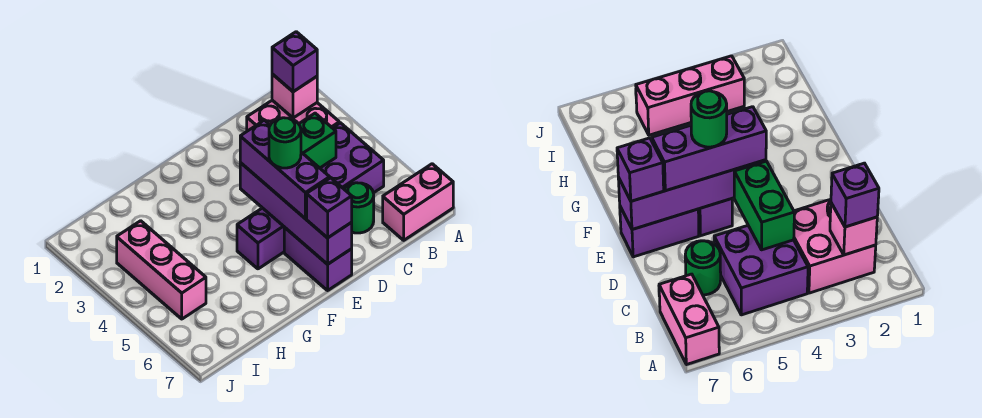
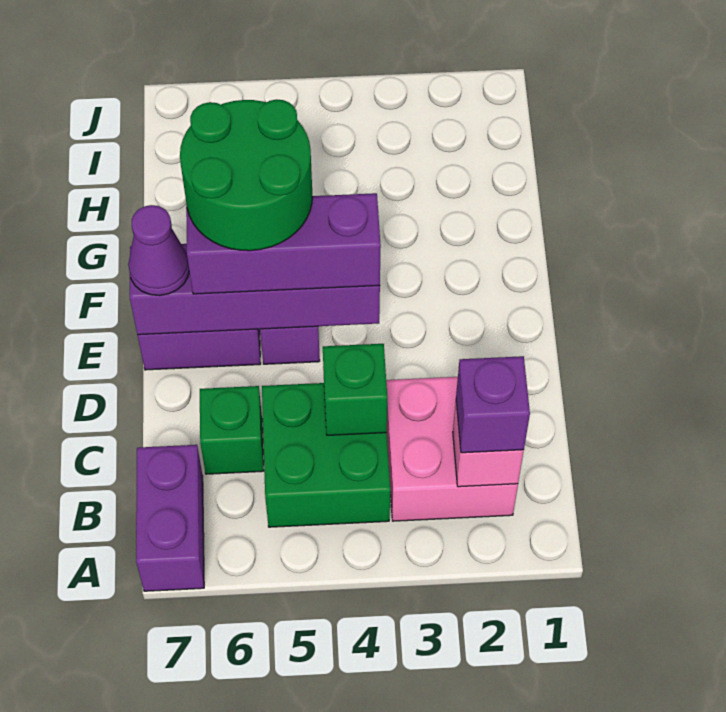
pink brick A7:B7 level 1 -> purple brick A7:B7 level 1
purple brick B4:C5 level 1 -> green brick B4:C5 level 1
green brick C4:D4 level 2 -> green brick C4 level 2
green round brick C6 level 1 -> green brick C6 level 1
green round brick E5 level 4 -> green round brick E5:F6 level 4
purple brick E7 level 3 -> purple cone E7 level 3
pink brick I3:I5 level 1 -> none

